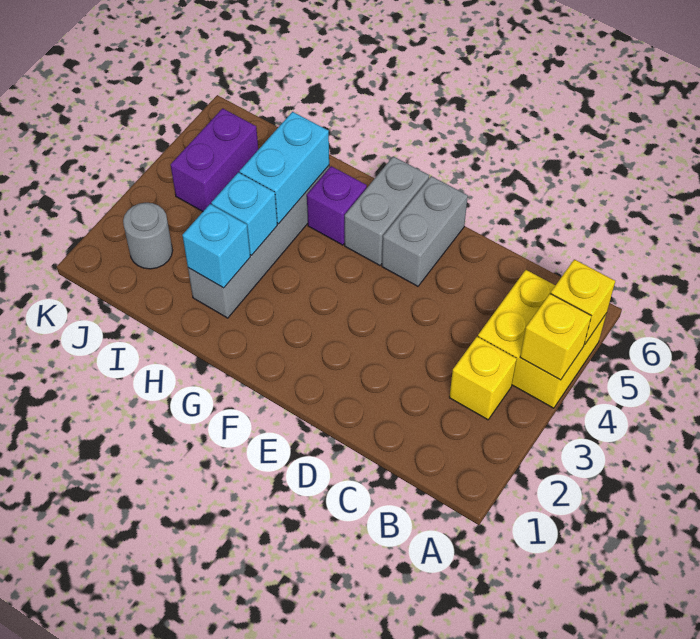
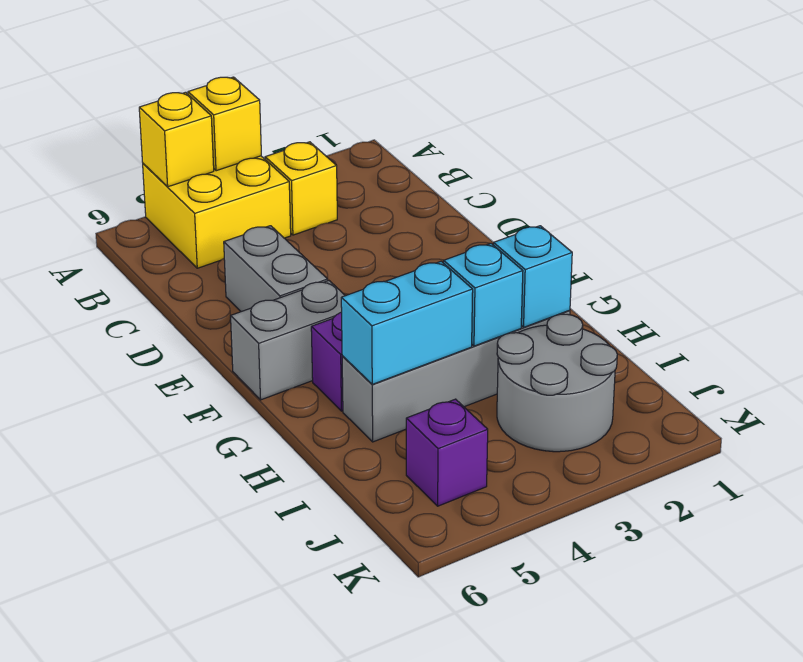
grey brick E5:E6 level 1 -> grey brick D5:E5 level 1
grey round brick J2 level 1 -> grey round brick I2:J3 level 1
purple brick J4:J5 level 1 -> purple brick J5 level 1

